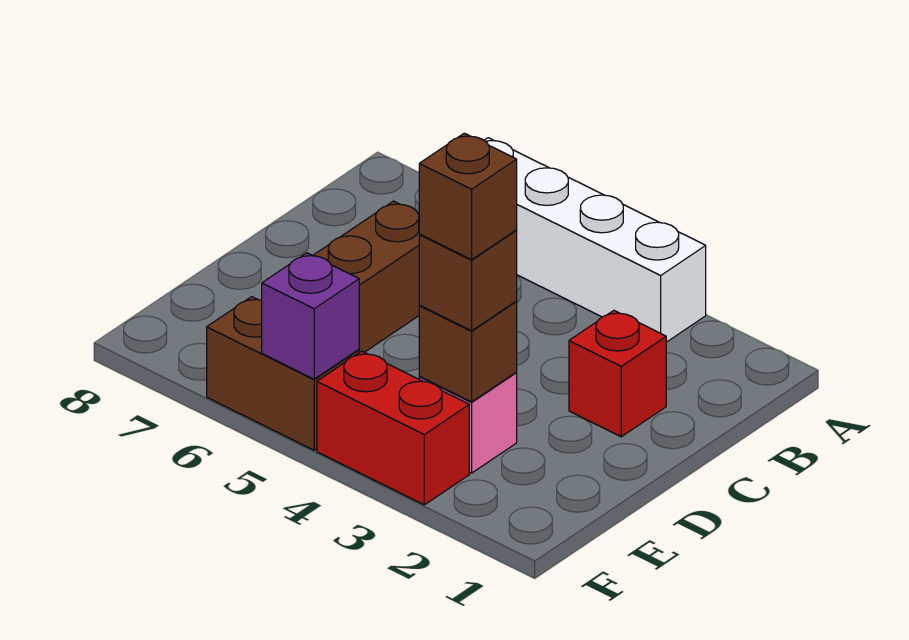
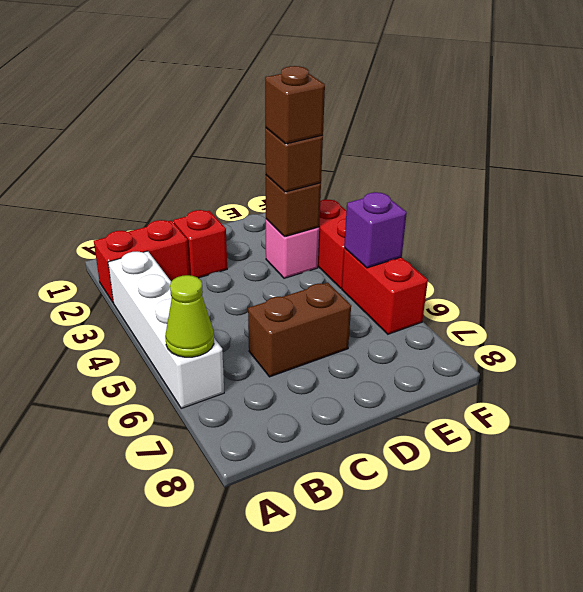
none -> red brick A2:B2 level 1
none -> lime cone A6 level 2
brown brick F5:F6 level 1 -> red brick F5:F6 level 1

